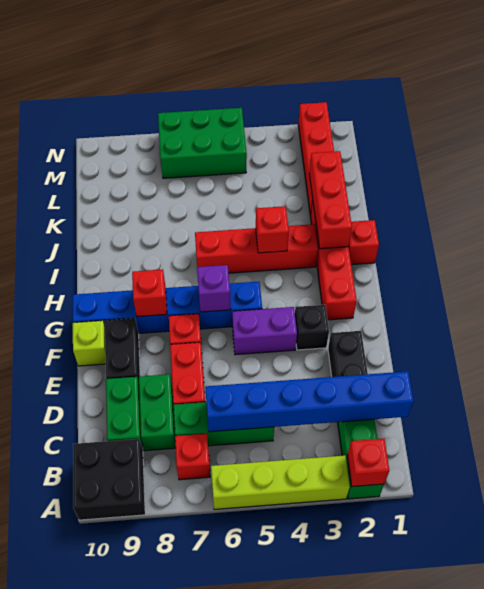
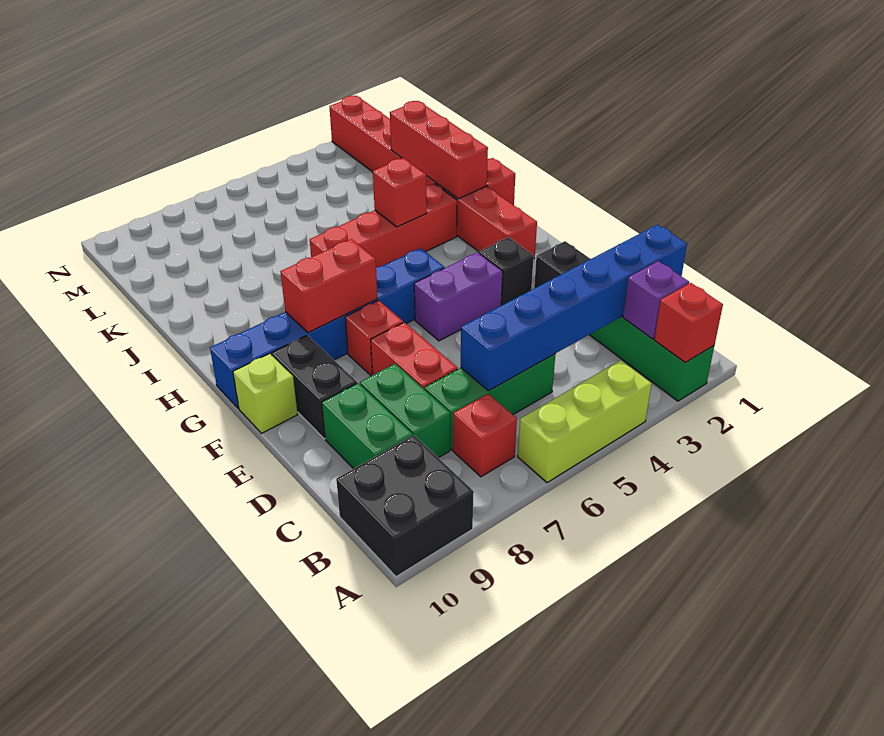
lime brick A3:A6 level 1 -> lime brick A4:A6 level 1
purple brick G6 level 2 -> purple brick B2 level 2
red brick G8 level 2 -> red brick G7:G8 level 2
green brick M5:N7 level 1 -> none

